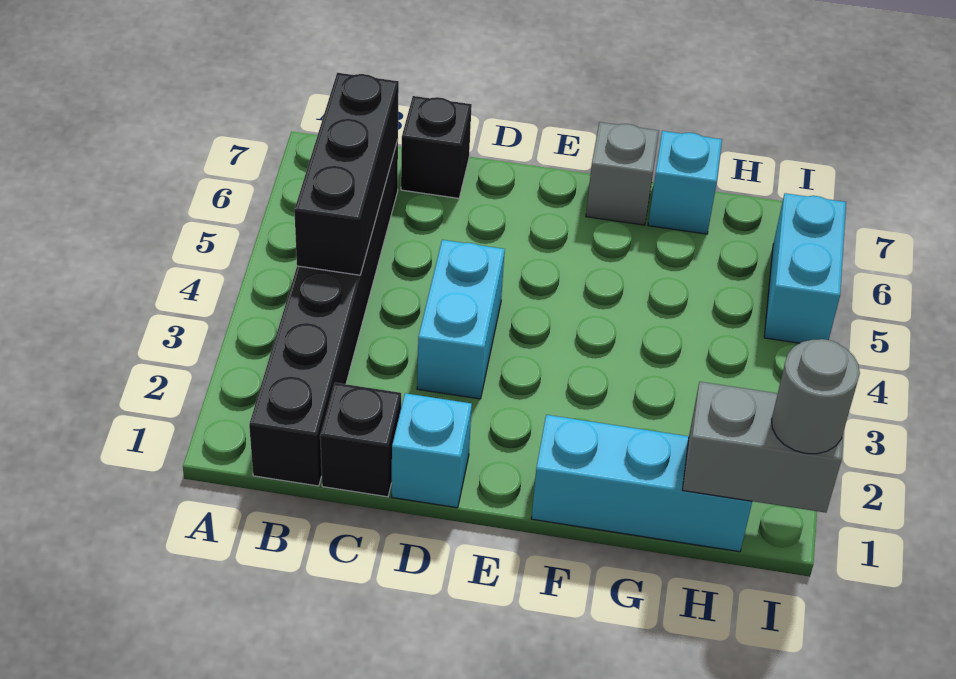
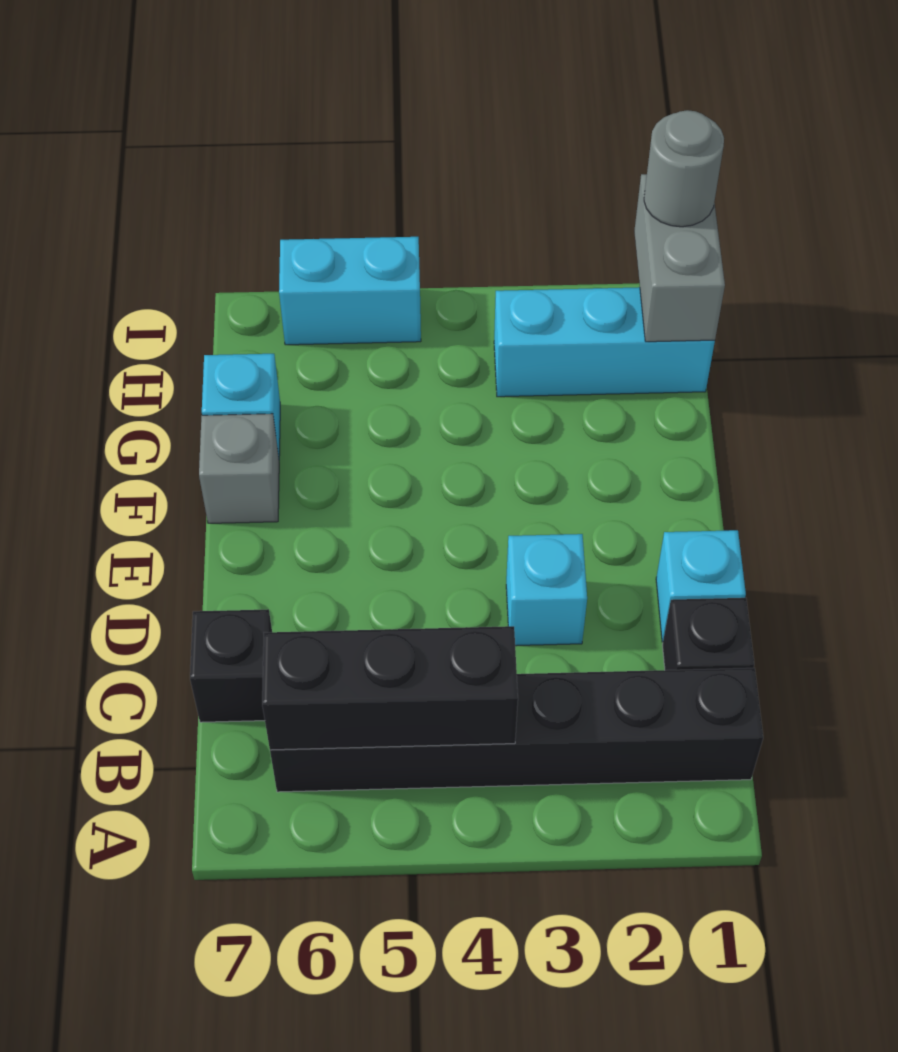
cyan brick D3:D4 level 1 -> cyan brick D3 level 1
cyan brick F1:H1 level 1 -> cyan brick H1:H3 level 1

